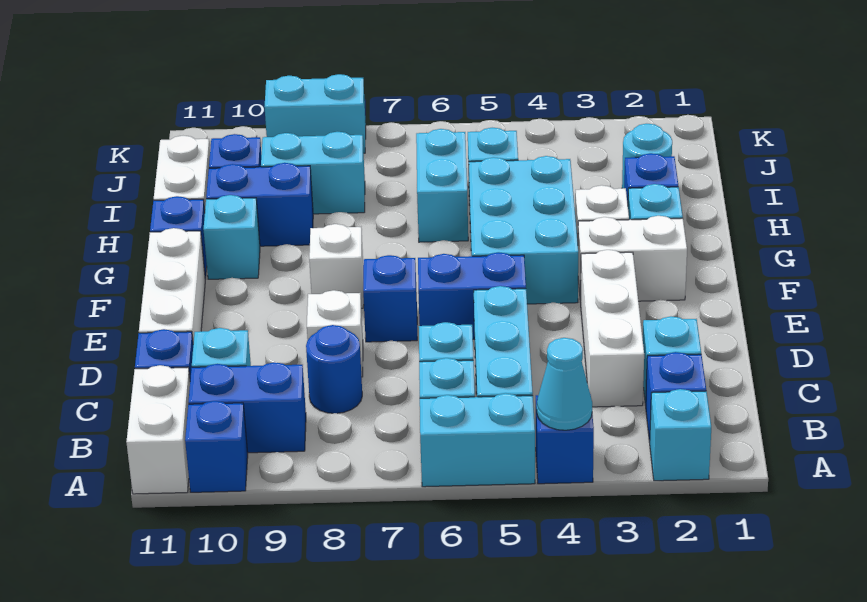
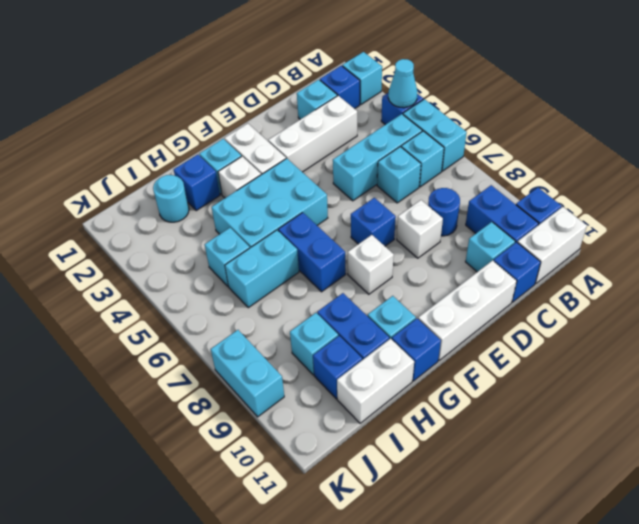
blue brick E5:E6 level 1 -> blue brick G6:G7 level 1
cyan brick I8:I9 level 1 -> cyan brick I9 level 1

